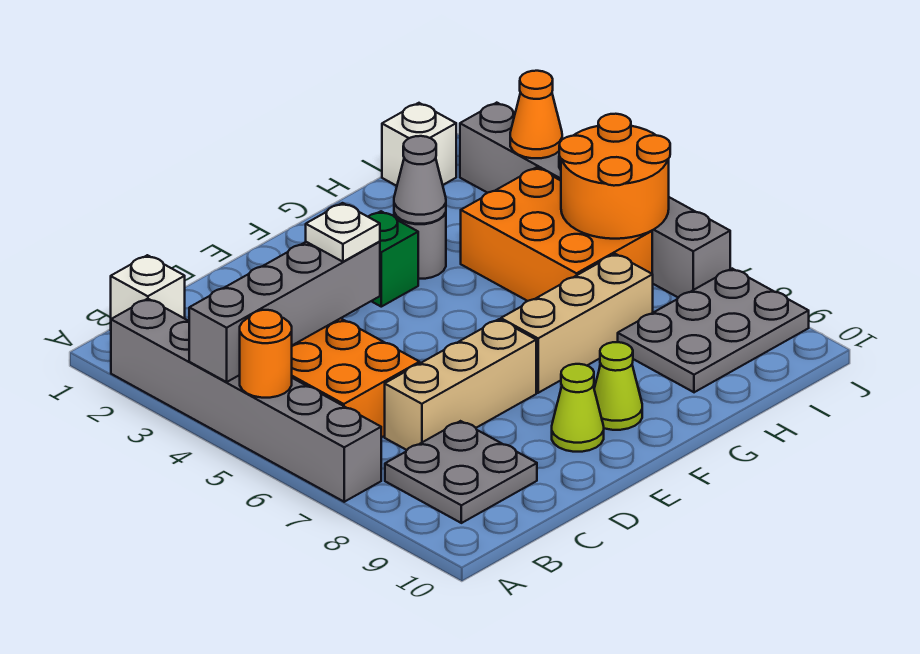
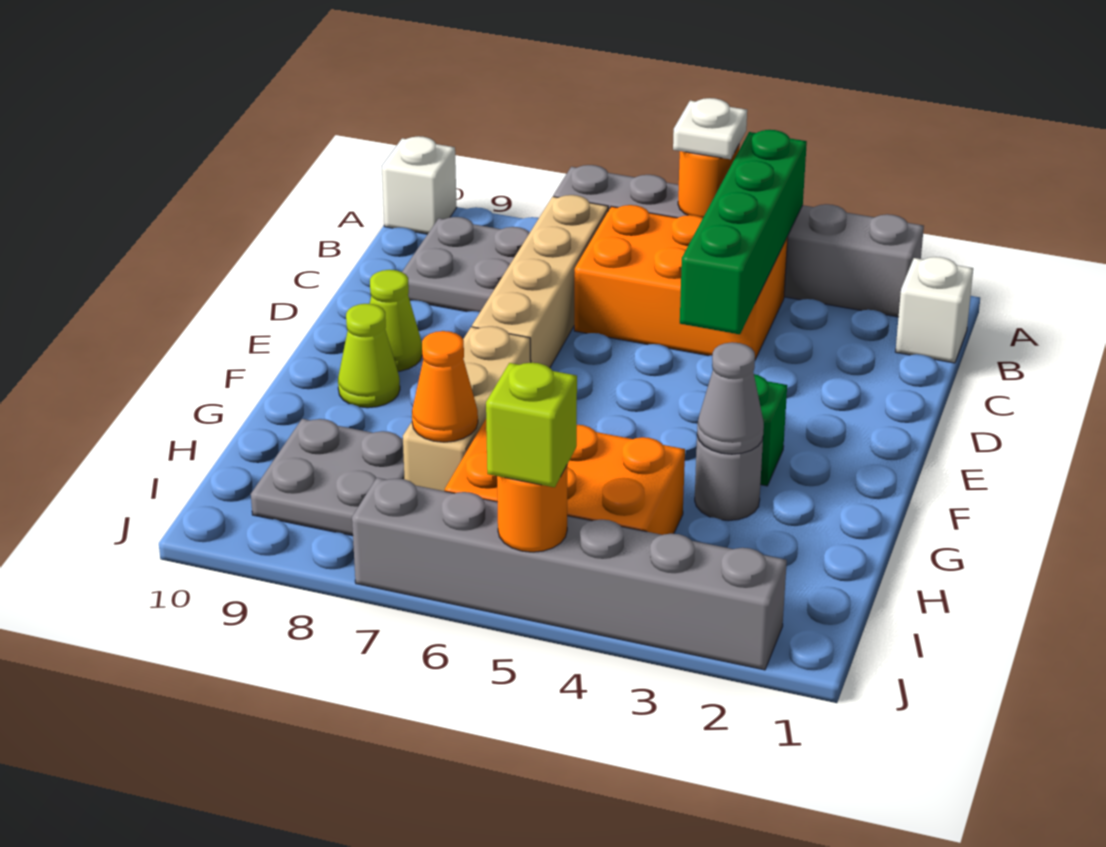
grey brick A4:D4 level 2 -> green brick A4:D4 level 2
tan brick C7:E7 level 1 -> tan brick B7:E7 level 1
white plate D4 level 3 -> white plate A5 level 3
grey plate H8:J9 level 1 -> grey plate H8:I9 level 1
white brick I1 level 1 -> white brick A10 level 1
orange round brick I5:J6 level 2 -> orange round brick J5 level 2
orange cone J3 level 2 -> orange cone H7 level 2
none -> lime brick J5 level 3

